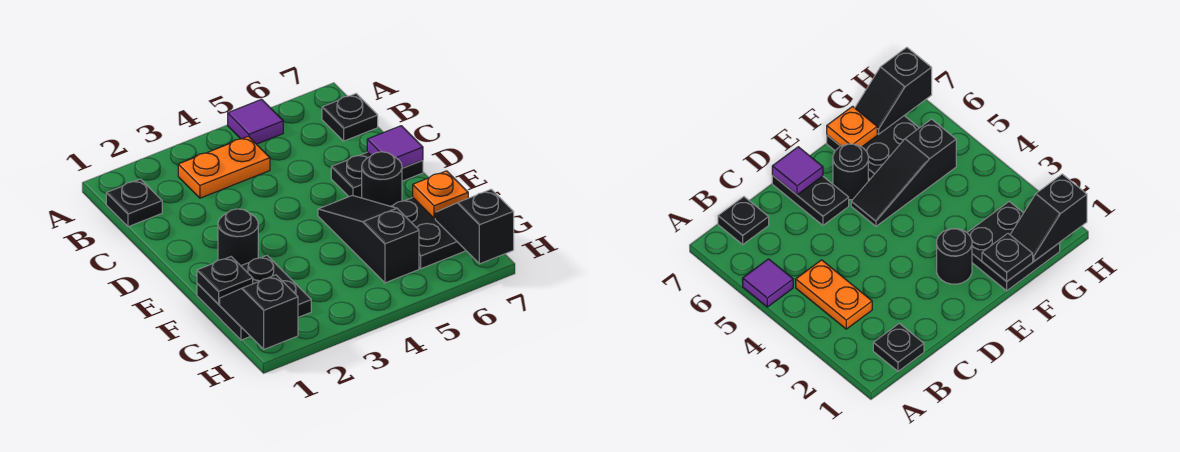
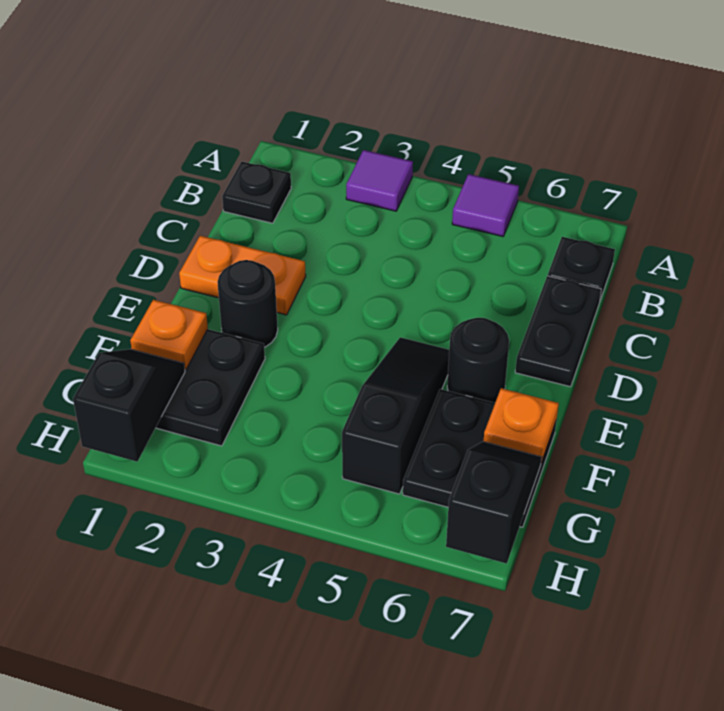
orange plate B3:B4 level 1 -> orange plate D1:D2 level 1
black plate D6:D7 level 1 -> black plate C7:D7 level 1
purple tile D7 level 2 -> purple tile A3 level 1
black plate F1 level 2 -> orange plate F1 level 2

